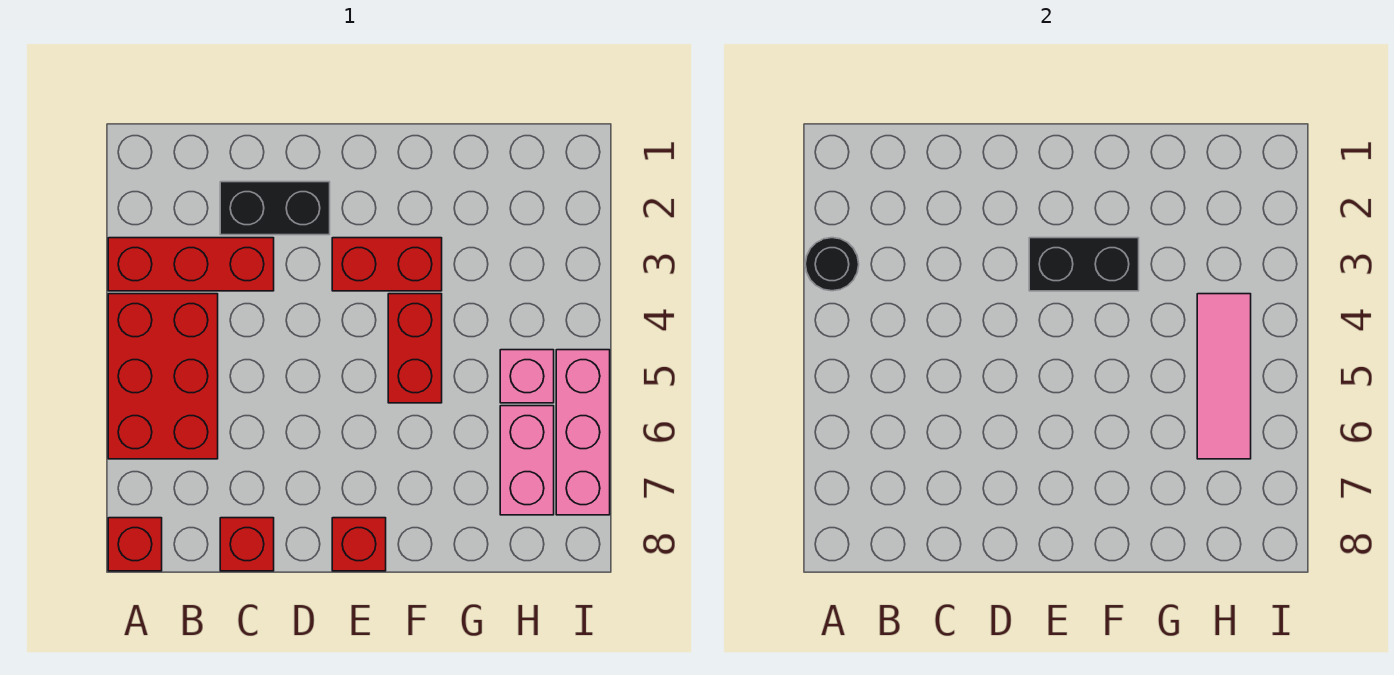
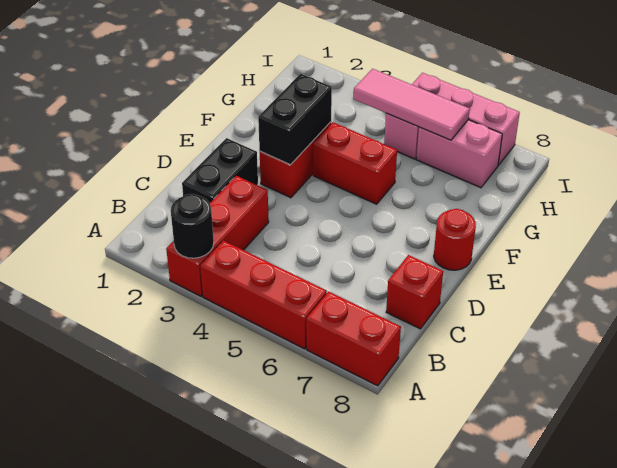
red brick A4:B6 level 1 -> red brick A4:A6 level 1
red brick A8 level 1 -> red brick A7:A8 level 1
red brick E8 level 1 -> red round brick E8 level 1

